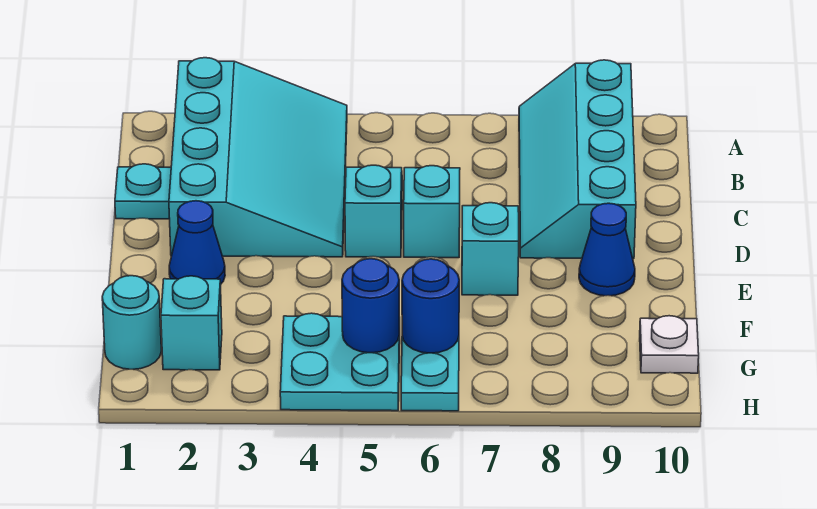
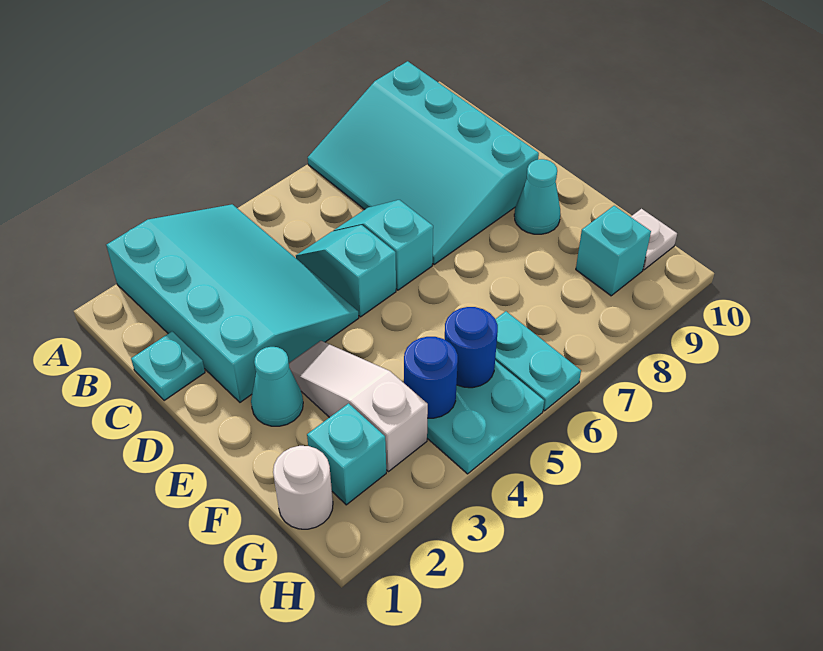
cyan slope A8:D9 level 1 top 9 -> cyan slope A7:D9 level 1 top 9
blue cone E2 level 1 -> cyan cone E2 level 1
none -> white slope E3:G3 level 1 top G
cyan brick E7 level 1 -> cyan brick G9 level 1
blue cone E9 level 1 -> cyan cone E9 level 1
cyan round brick G1 level 1 -> white round brick G1 level 1
blue round brick G6 level 2 -> blue round brick G4 level 2

